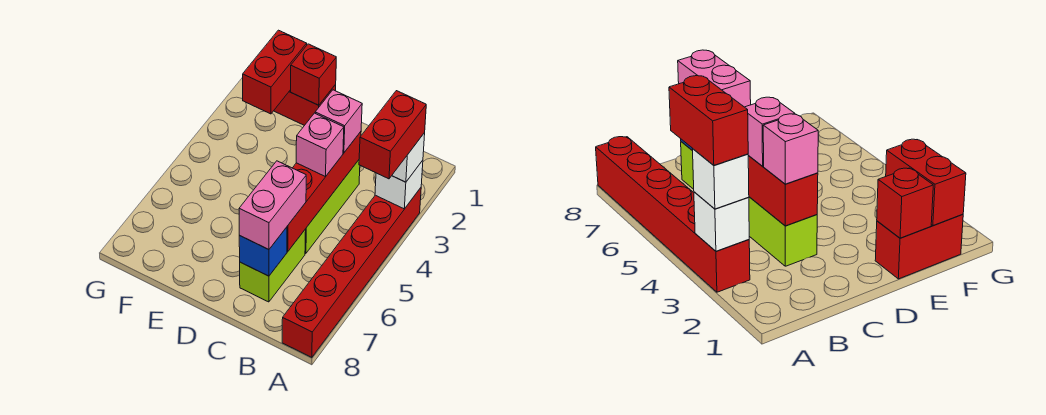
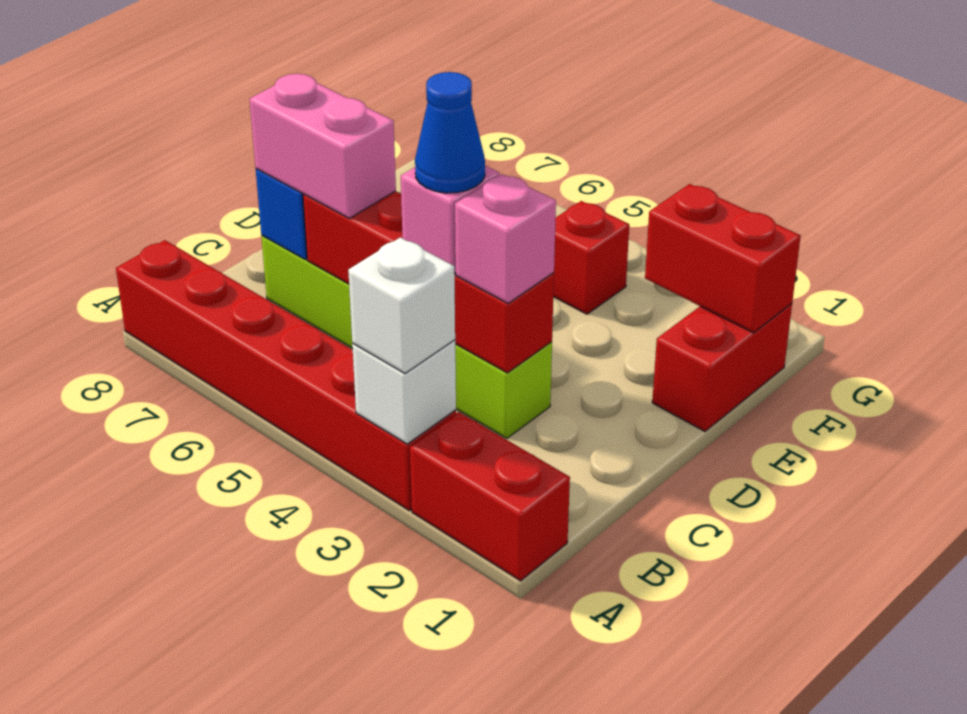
red brick A3:A4 level 4 -> red brick A1:A2 level 1
none -> blue cone C4 level 4
red brick E1 level 2 -> red brick F4 level 1

